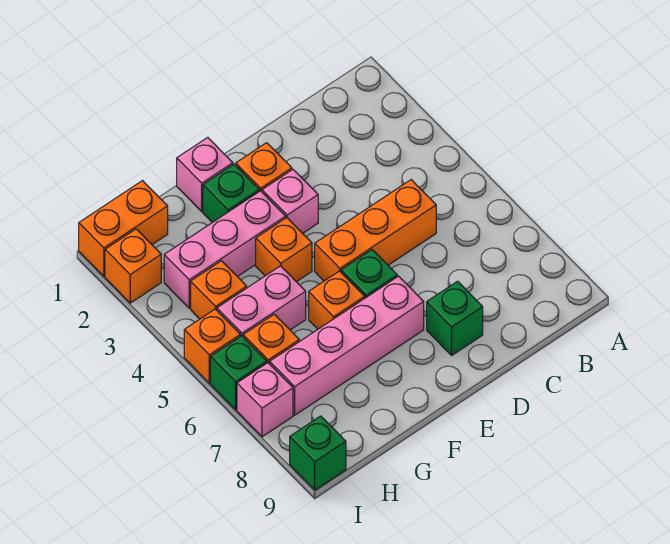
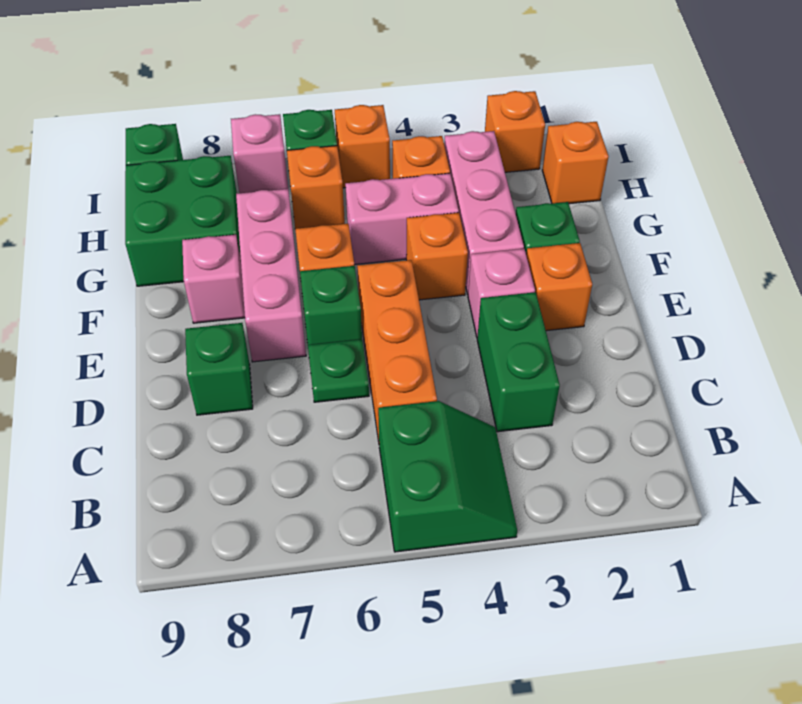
none -> green slope A4:B5 level 1 top 5
none -> green brick C3:D3 level 1
none -> green plate D6 level 1
pink brick E7:H7 level 1 -> pink brick E7:G7 level 1
pink brick F1 level 1 -> pink brick F8 level 1
pink brick G5:H5 level 1 -> pink brick G4:G5 level 1
none -> green brick G8:H9 level 1
orange brick H1:I1 level 1 -> orange brick H1 level 1

